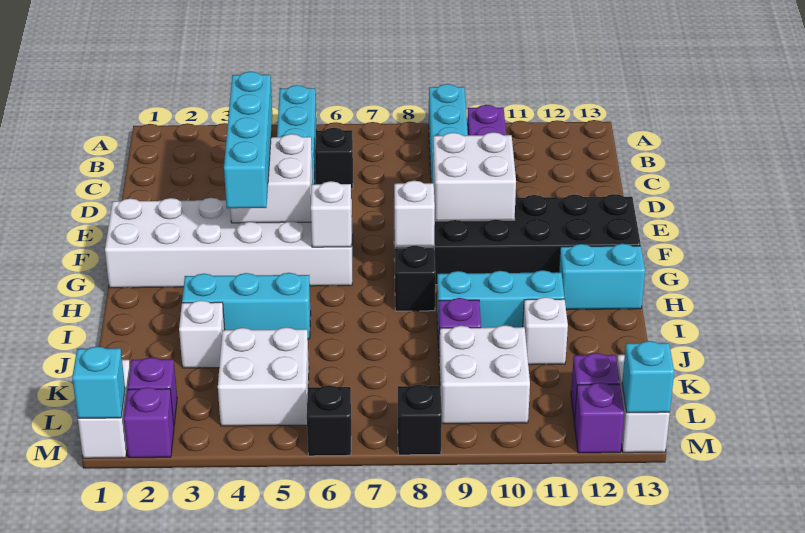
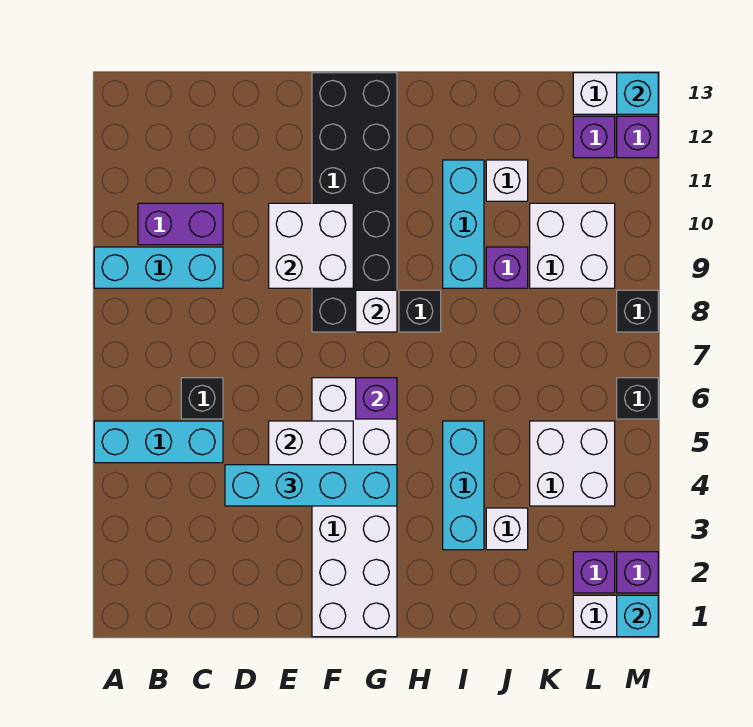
white brick G6 level 2 -> purple brick G6 level 2
cyan brick H12:H13 level 1 -> none

